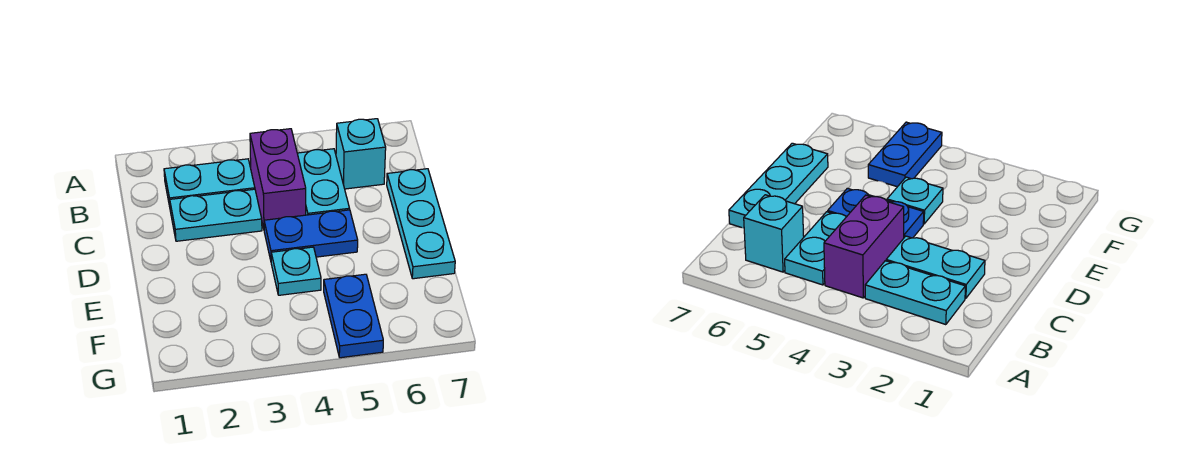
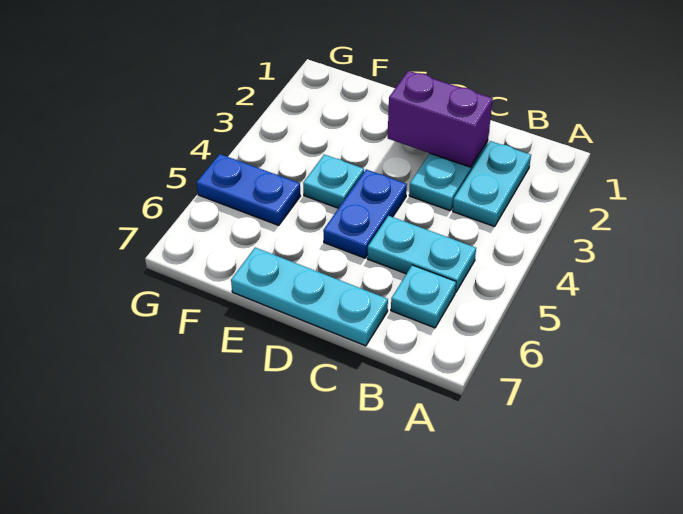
purple brick B4:C4 level 1 -> purple brick C2:D2 level 2
cyan brick B6 level 1 -> cyan plate B6 level 1

